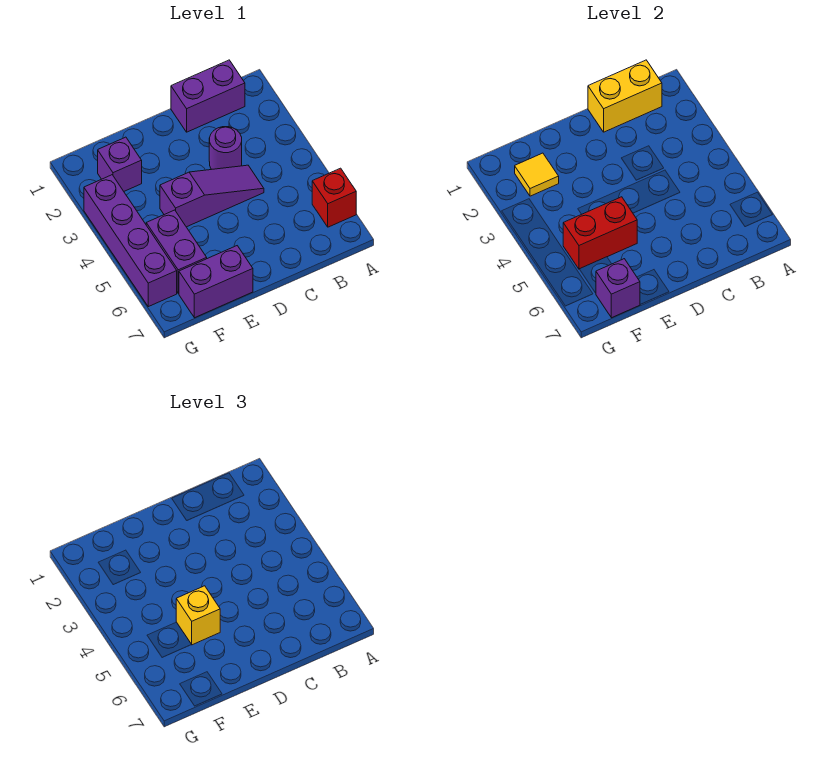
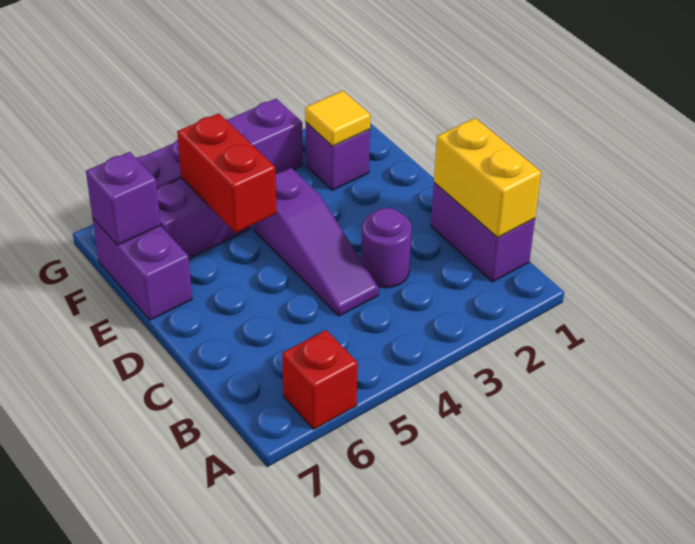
yellow brick E5 level 3 -> none

